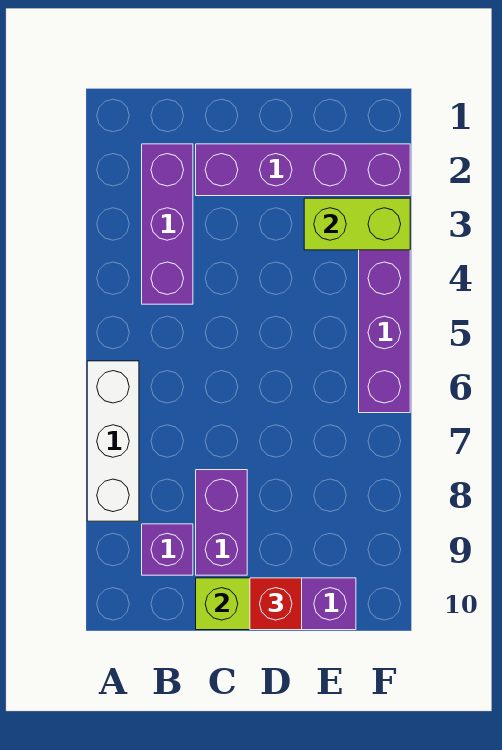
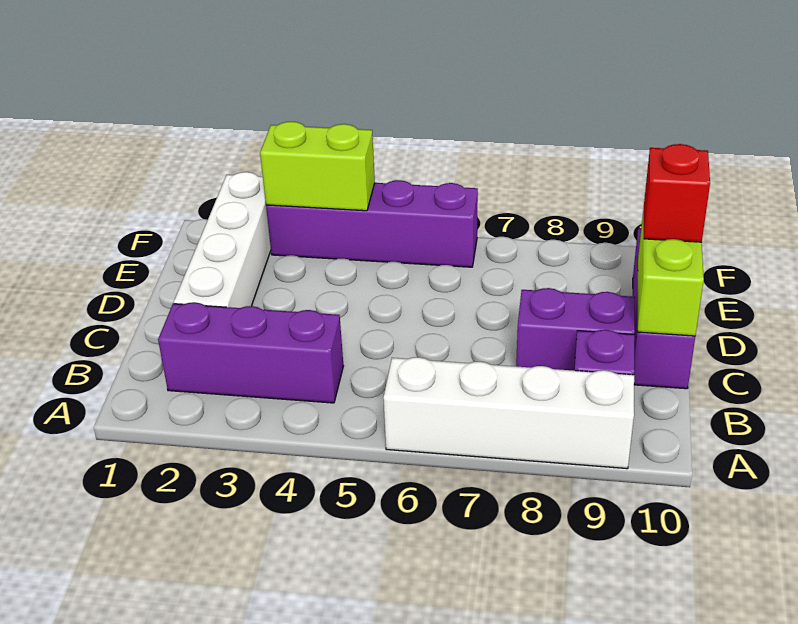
white brick A6:A8 level 1 -> white brick A6:A9 level 1
purple brick C2:F2 level 1 -> white brick C2:F2 level 1
lime brick E3:F3 level 2 -> lime brick F3:F4 level 2

